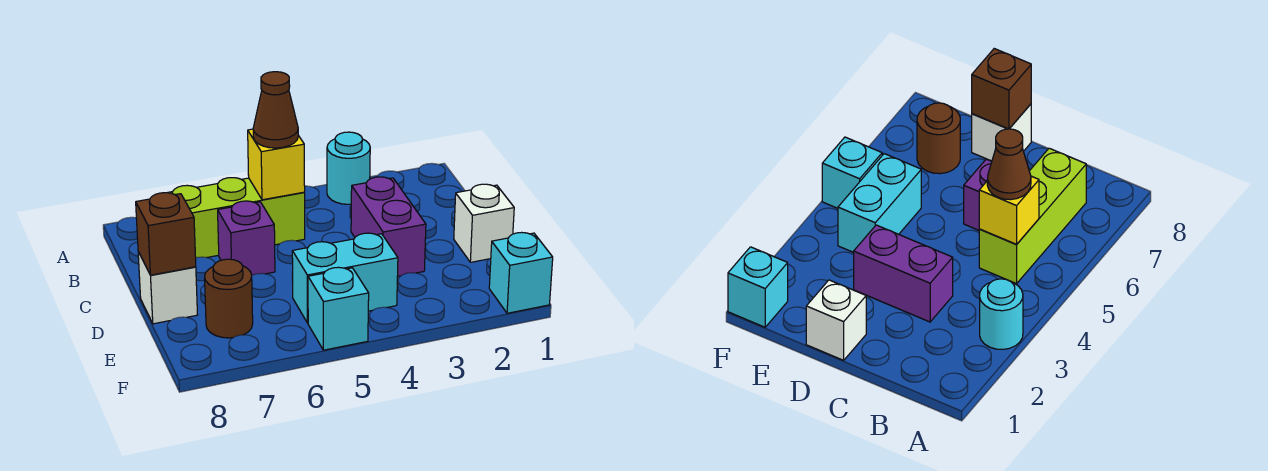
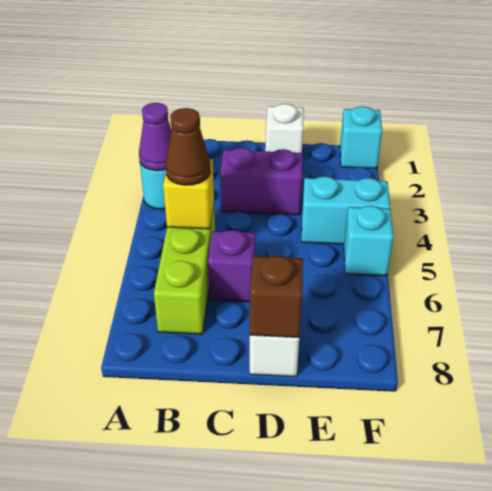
none -> purple cone A3 level 2
cyan brick E4:E5 level 1 -> cyan brick E4:F4 level 1
brown round brick E7 level 1 -> none

